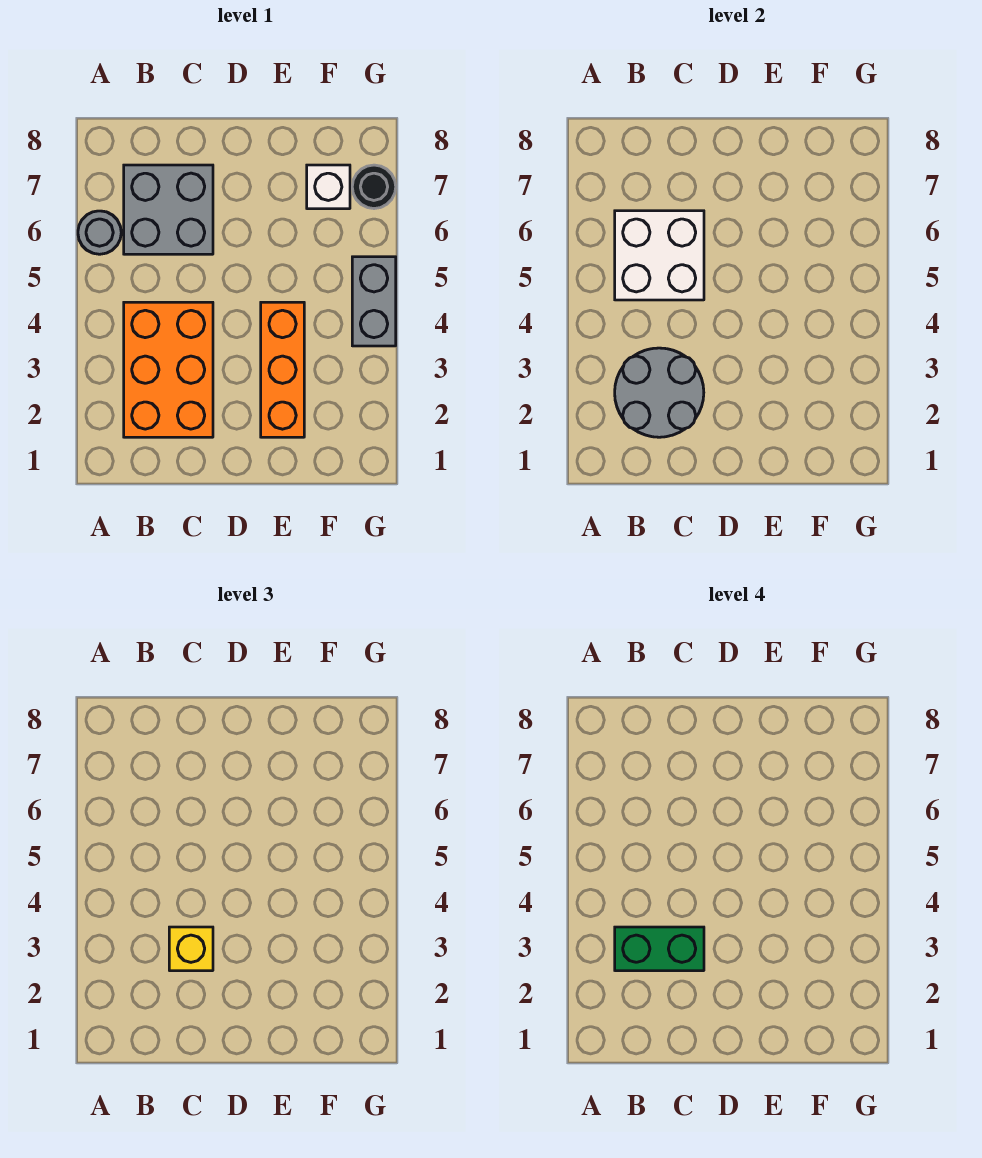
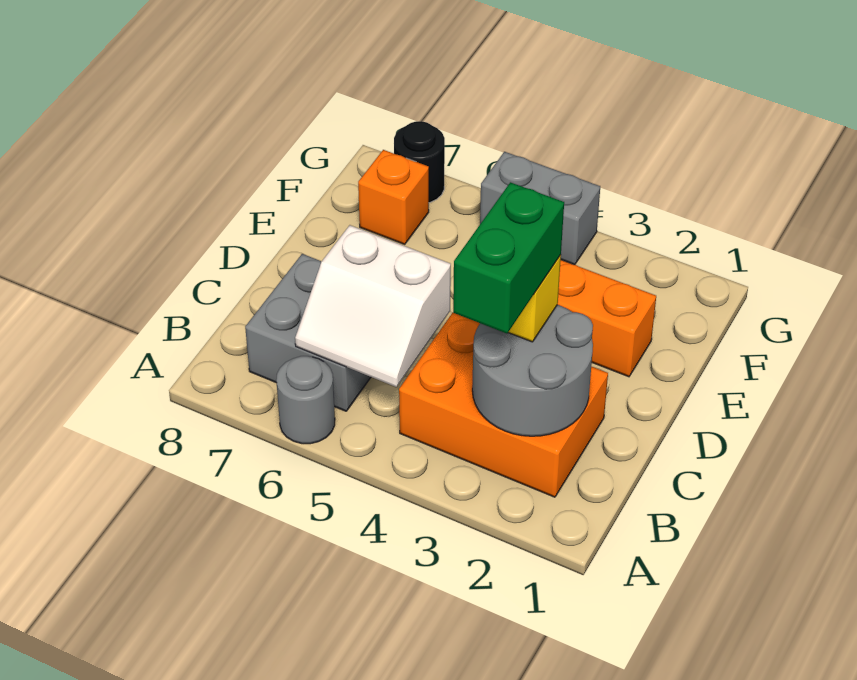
white brick B5:C6 level 2 -> white slope B5:C6 level 2 top C
white brick F7 level 1 -> orange brick F7 level 1

